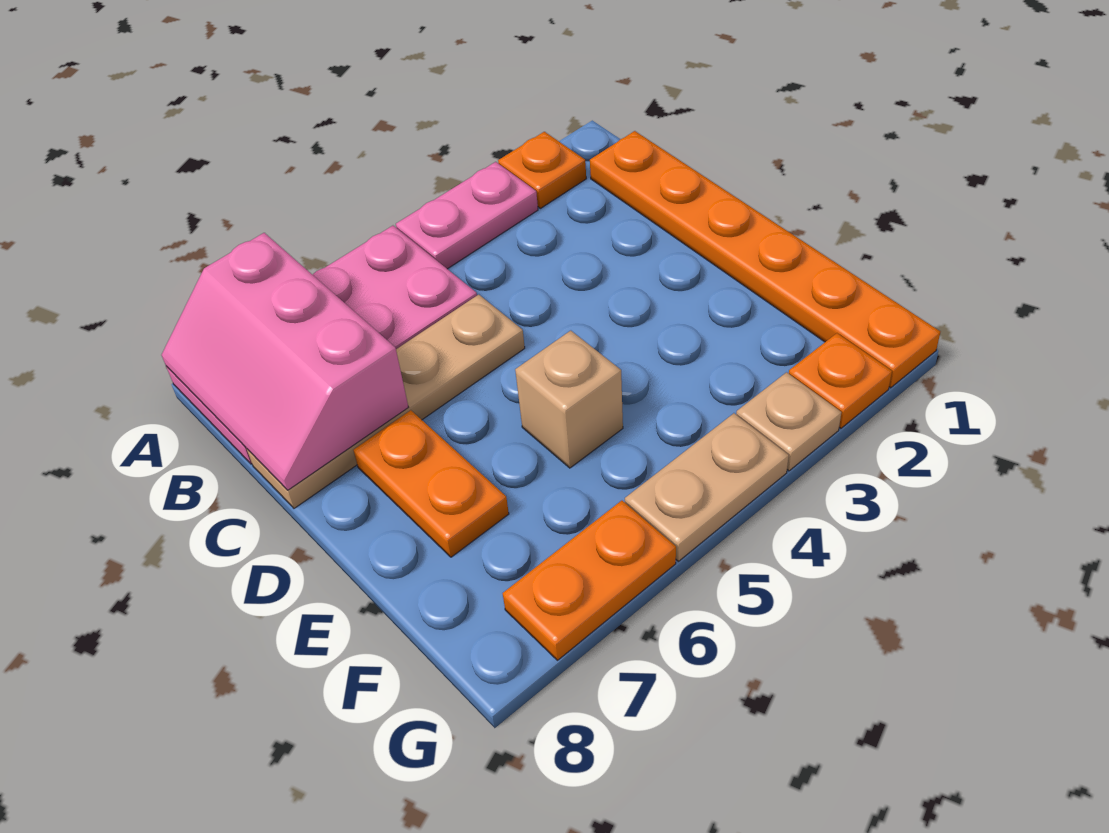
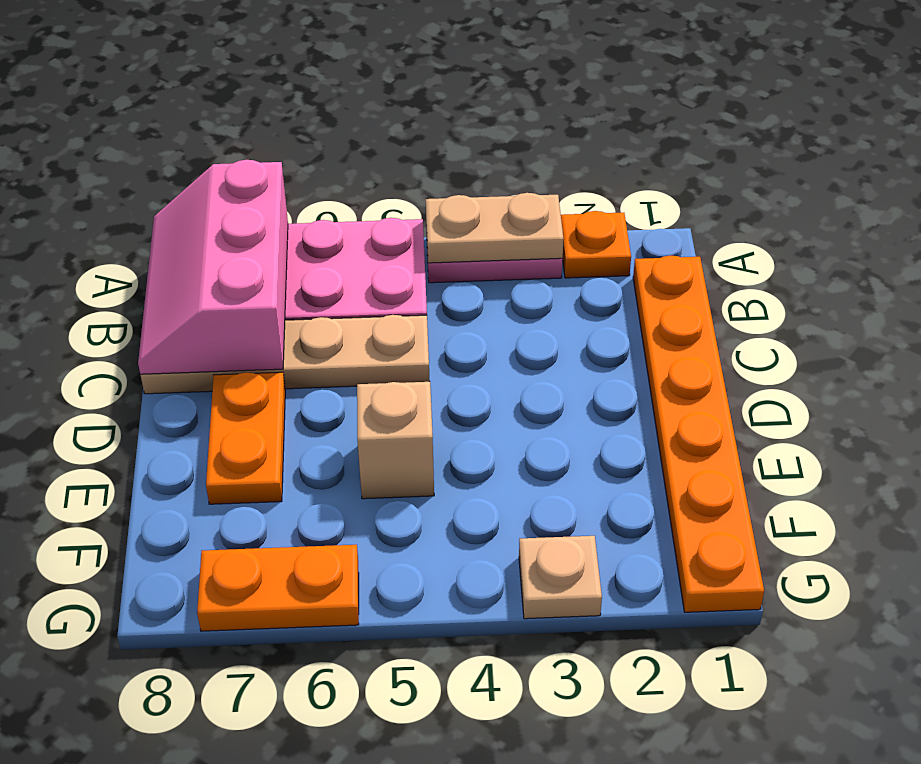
orange plate G2 level 1 -> none
tan plate G4:G5 level 1 -> tan plate A3:A4 level 2

